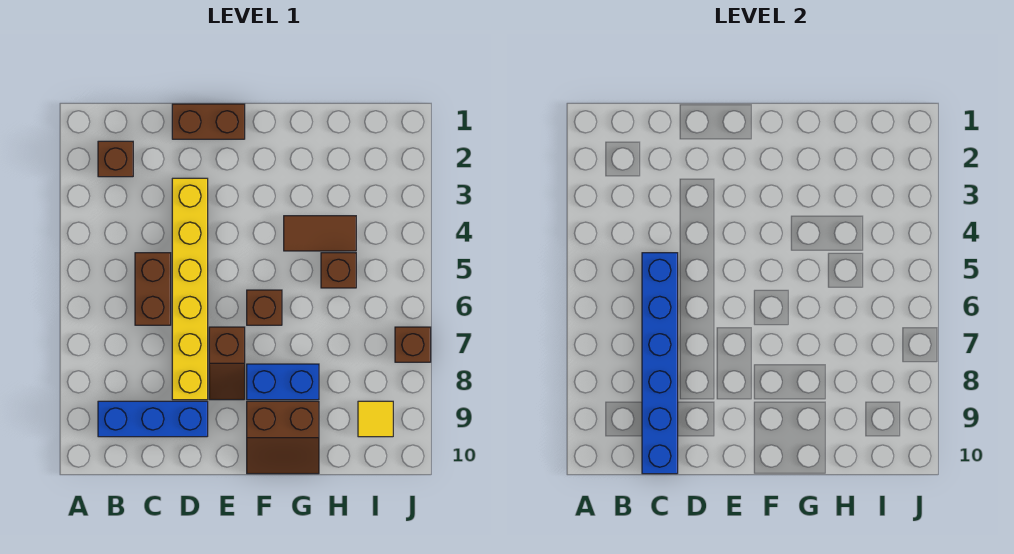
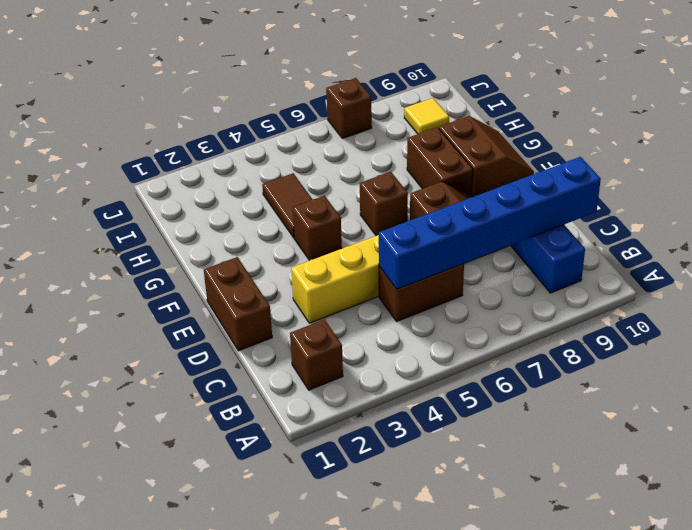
blue brick F8:G8 level 1 -> brown brick F8:G8 level 1
brown brick H5 level 1 -> brown brick F4 level 1

